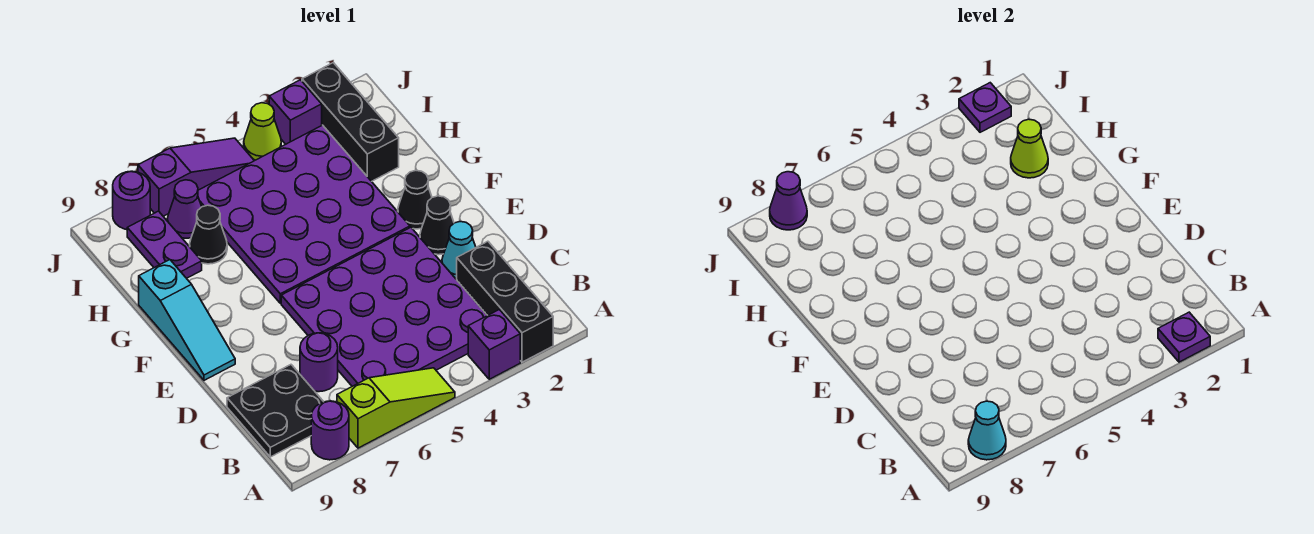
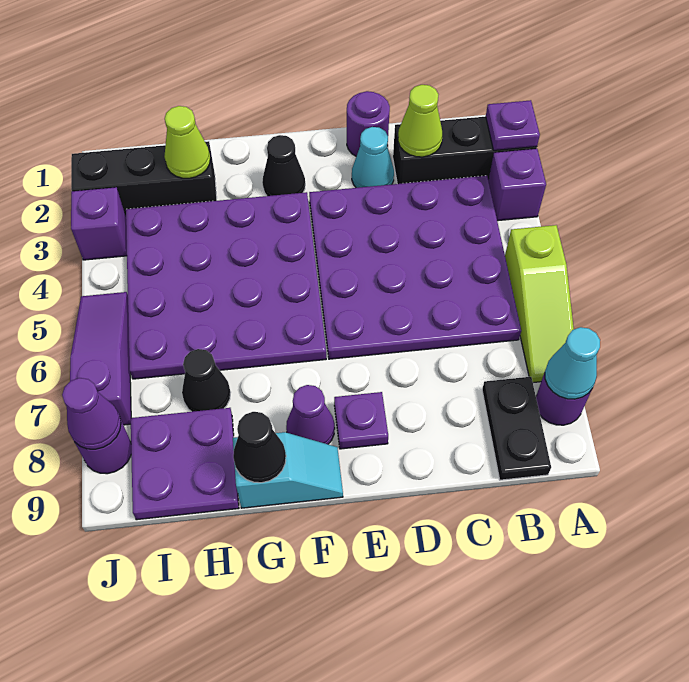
lime slope A5:A7 level 1 top 7 -> lime slope A5:A7 level 1 top 5
black plate B8:C9 level 1 -> black plate B8:B9 level 1
purple round brick C7 level 1 -> purple round brick D1 level 1
black cone E2 level 1 -> black cone G9 level 2
cyan slope E9:G9 level 1 top G -> cyan slope F9:G9 level 1 top G
purple plate H8:I8 level 1 -> purple plate H8:I9 level 1
purple cone I7 level 1 -> purple cone F8 level 1
purple plate J2 level 2 -> purple plate E8 level 1
lime cone J4 level 1 -> lime cone C2 level 2

